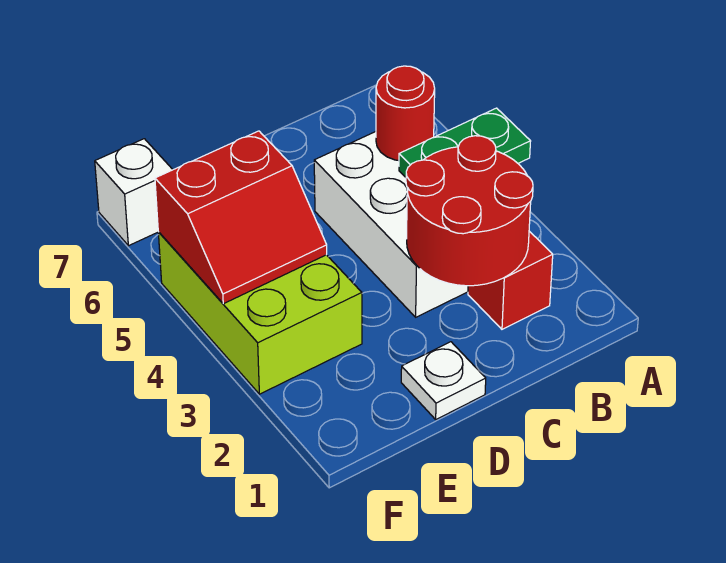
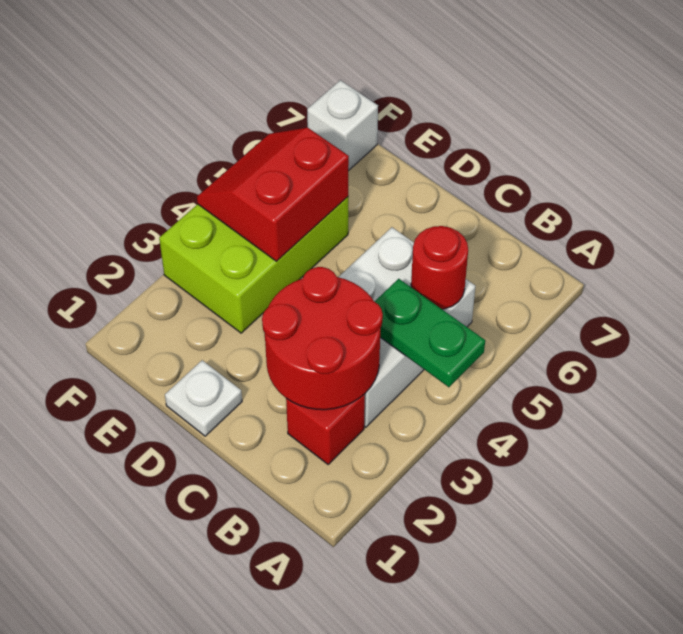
red slope E4:F5 level 2 top 5 -> red slope E4:F5 level 2 top E

